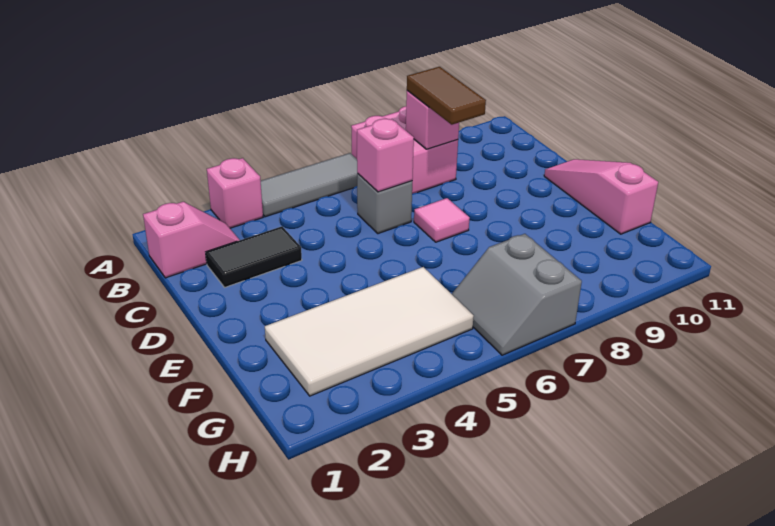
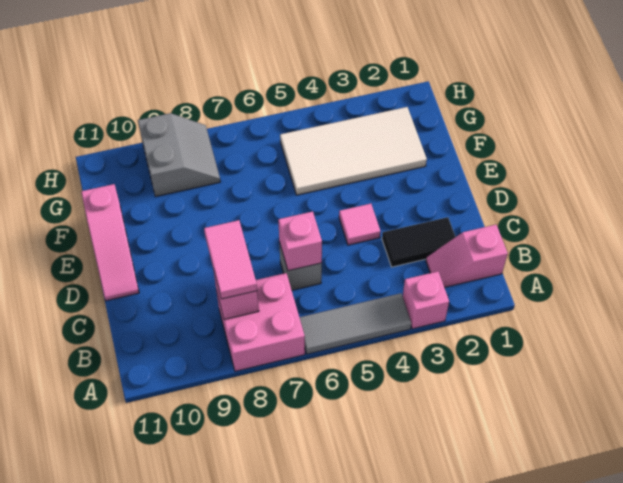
brown tile B8:C8 level 3 -> pink tile B8:C8 level 3
pink tile D7 level 1 -> pink tile D4 level 1
grey slope G6:H7 level 1 top 7 -> grey slope G8:H9 level 1 top 9

